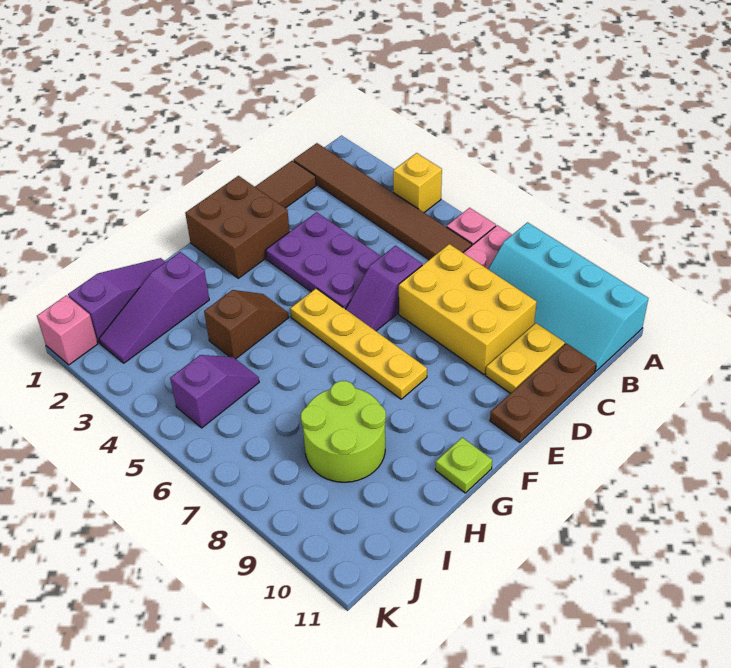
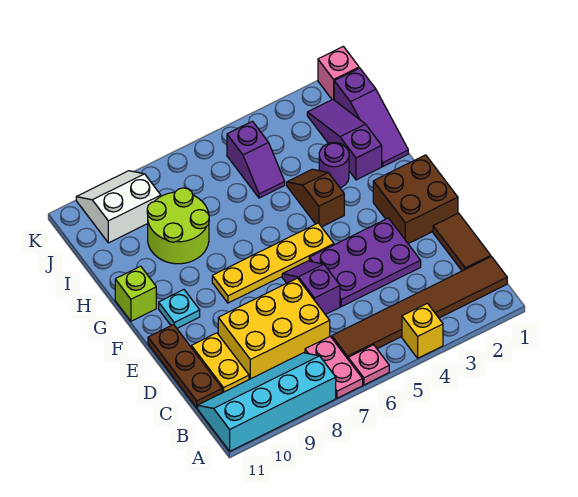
none -> cyan plate F10 level 1
brown slope G4:H4 level 1 top H -> brown slope G4:H4 level 1 top G
lime plate G11 level 1 -> lime brick G11 level 1
none -> purple round brick H3 level 1
none -> white slope J9:K10 level 1 top J

